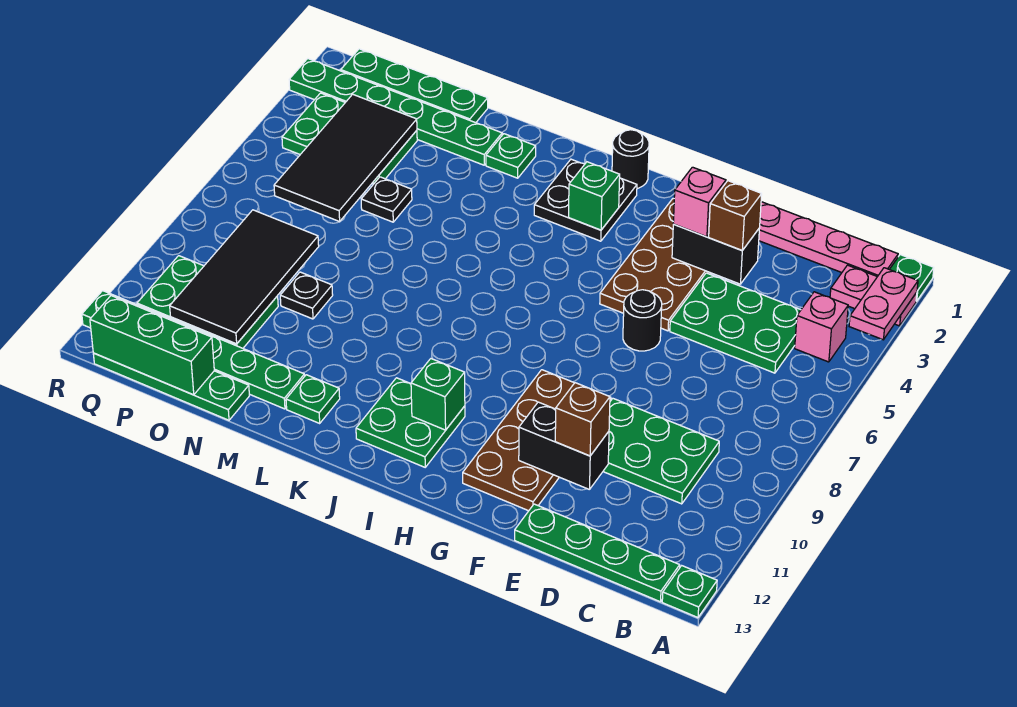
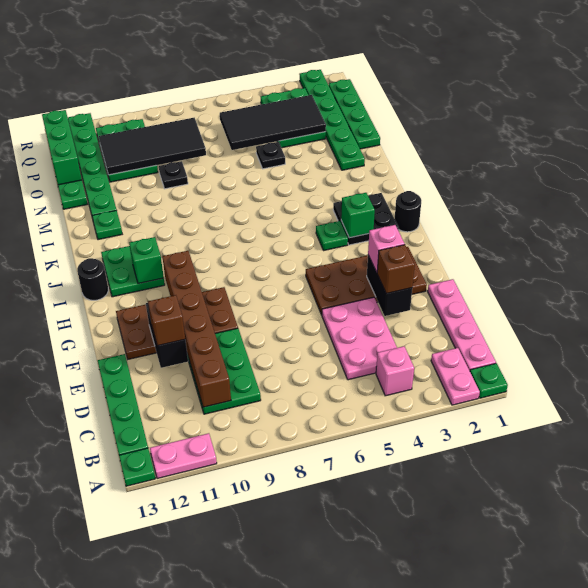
pink plate A2:A3 level 2 -> pink plate A11:A12 level 1
green plate C4:E5 level 1 -> pink plate C4:E5 level 1
none -> brown brick C10:H10 level 2
black round brick F6 level 1 -> black round brick I13 level 1
green plate L2 level 1 -> green plate I4 level 1

